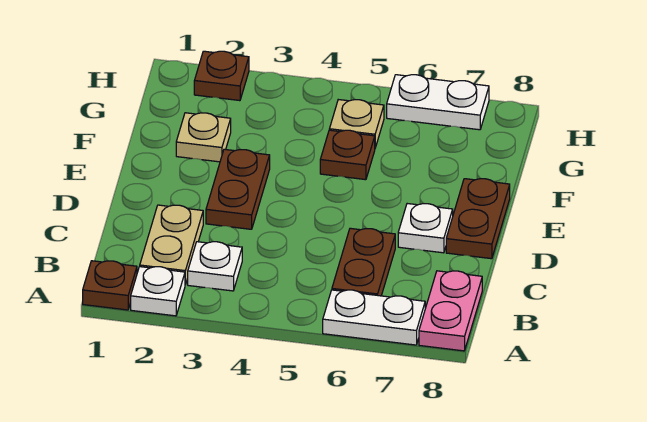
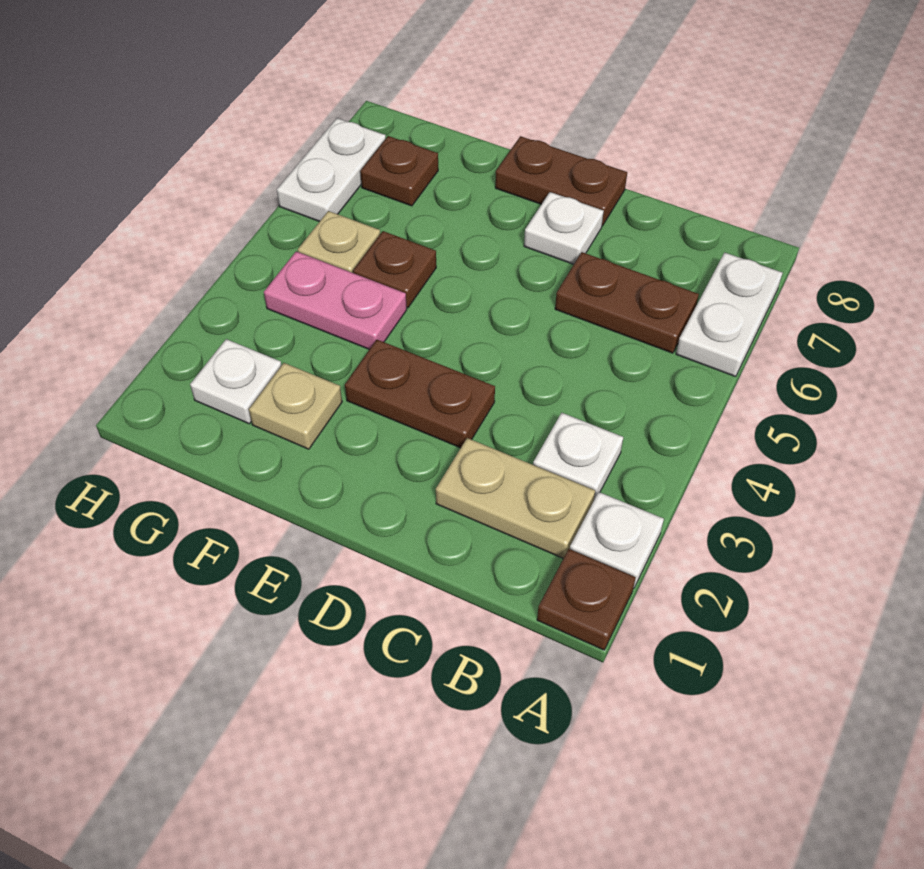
pink plate A8:B8 level 1 -> pink plate F4:G4 level 1
none -> white plate G2 level 1
brown plate H2 level 1 -> brown plate G7 level 1

